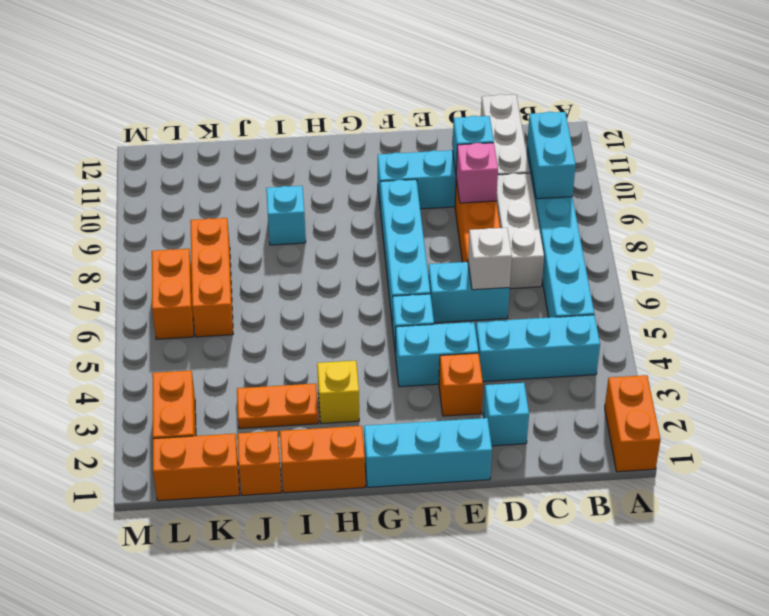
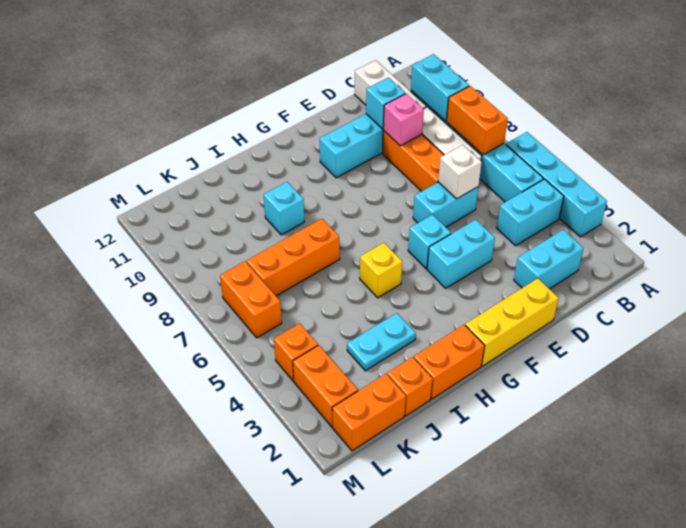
orange brick A1:A2 level 1 -> orange brick B7:B8 level 2
cyan brick B4:D4 level 1 -> cyan brick B4:C4 level 1
cyan brick D2 level 1 -> cyan brick C2:D2 level 1
cyan brick E1:G1 level 1 -> yellow brick E1:G1 level 1
orange brick E3 level 1 -> orange brick L4 level 1
cyan brick F6:F9 level 1 -> cyan brick A3:A6 level 1
yellow brick H3 level 1 -> yellow brick H5 level 1
orange plate I3:J3 level 1 -> cyan plate I3:J3 level 1
orange brick K6:K8 level 1 -> orange brick I7:K7 level 1

